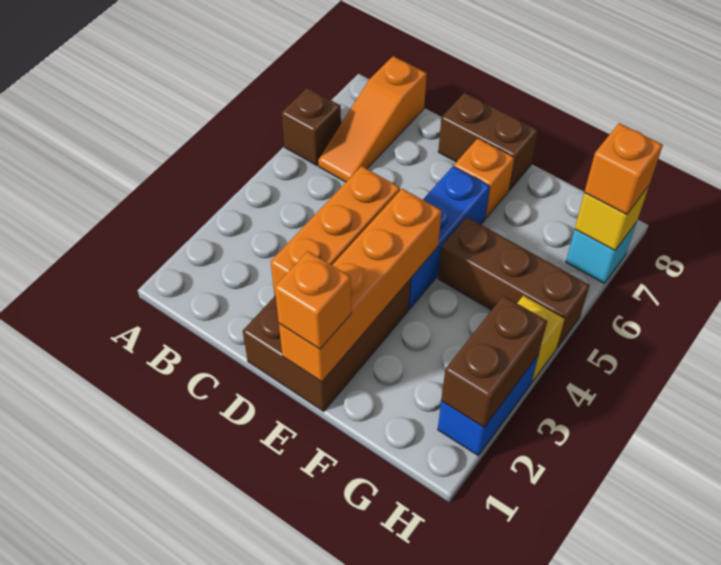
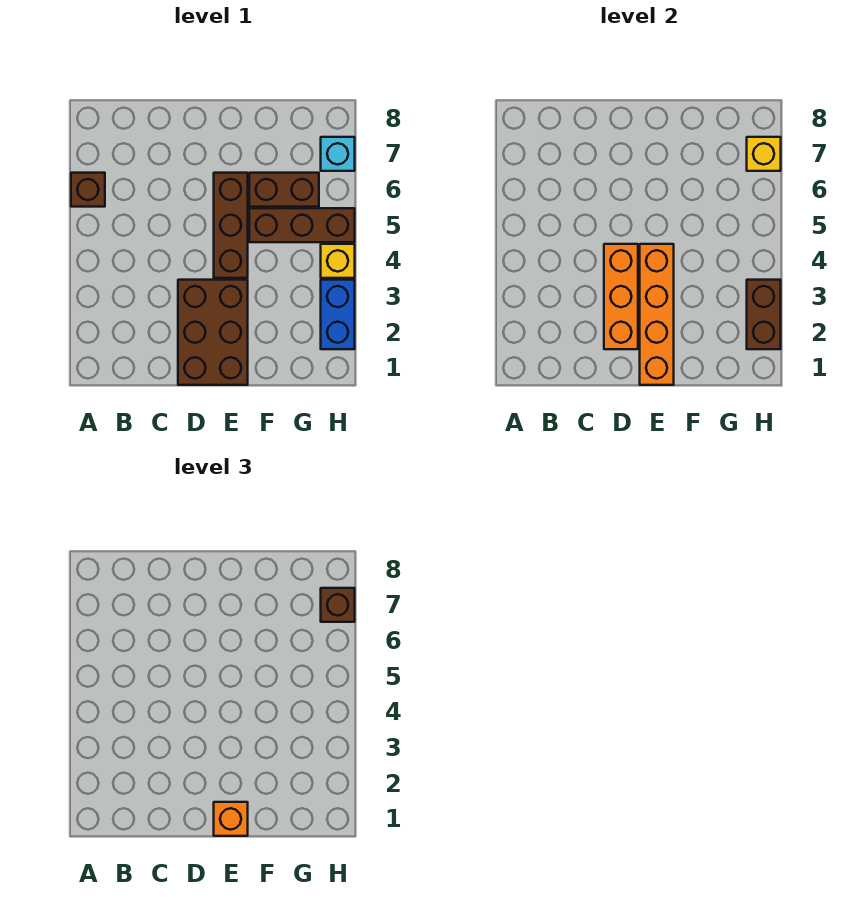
orange slope B6:B8 level 1 top 8 -> none
brown brick D8:E8 level 1 -> brown brick F6:G6 level 1
blue brick E4:E6 level 1 -> brown brick E4:E6 level 1
orange brick E7 level 1 -> none
orange brick H7 level 3 -> brown brick H7 level 3

